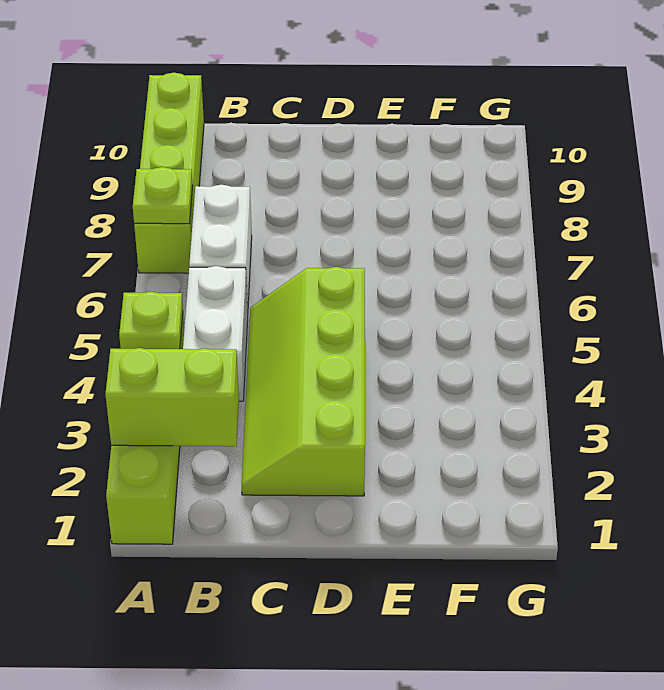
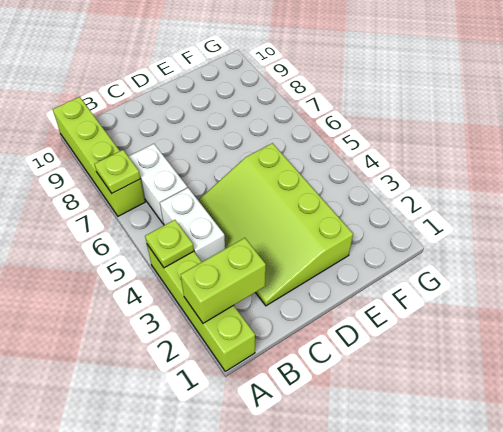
lime slope C2:D5 level 1 top D -> lime slope C2:E5 level 1 top E

